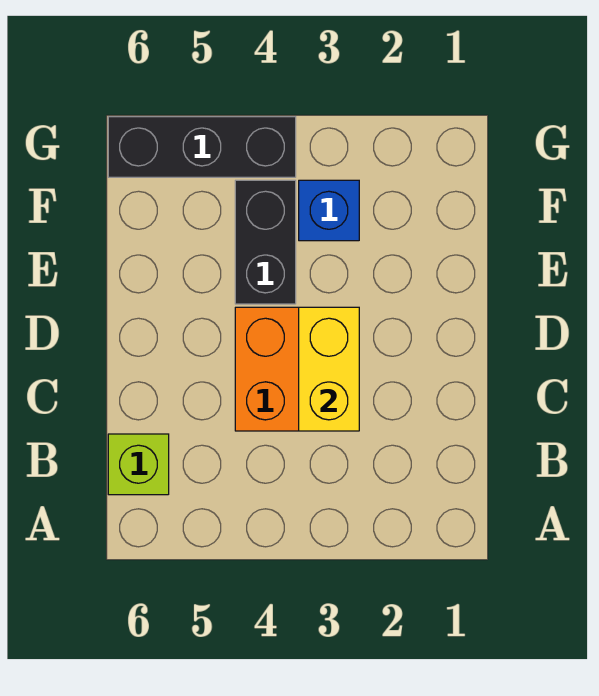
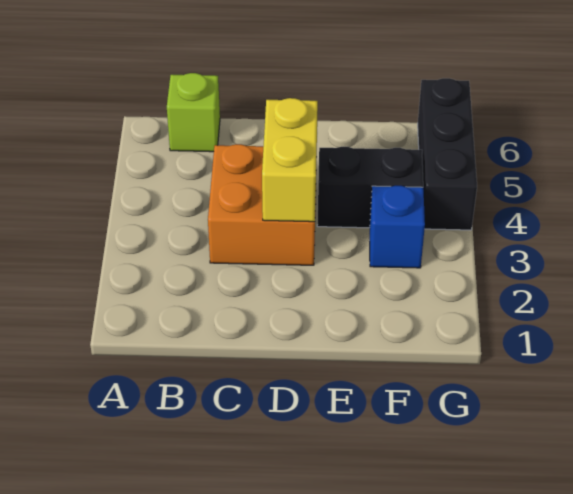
yellow brick C3:D3 level 2 -> yellow brick D3:D4 level 2

